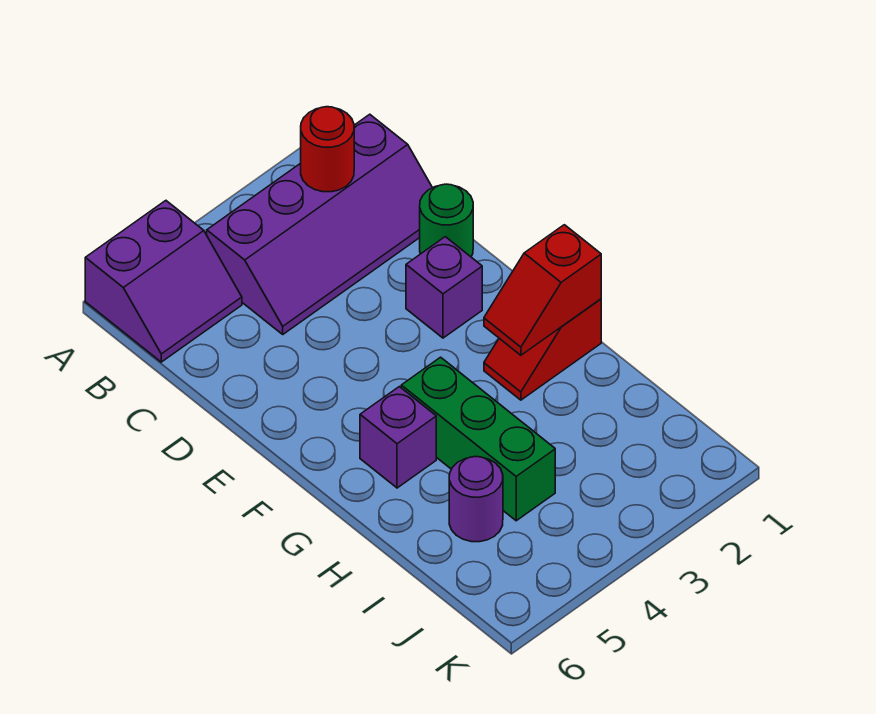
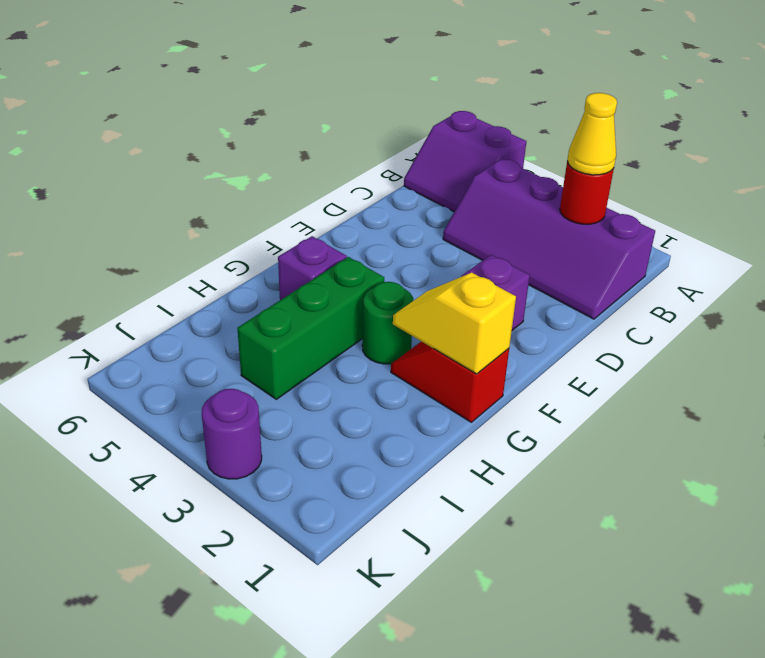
none -> yellow cone B2 level 3
green round brick D1 level 1 -> green round brick G3 level 1
red slope G1:G2 level 2 top 1 -> yellow slope G1:G2 level 2 top 1
purple round brick I5 level 1 -> purple round brick K3 level 1

